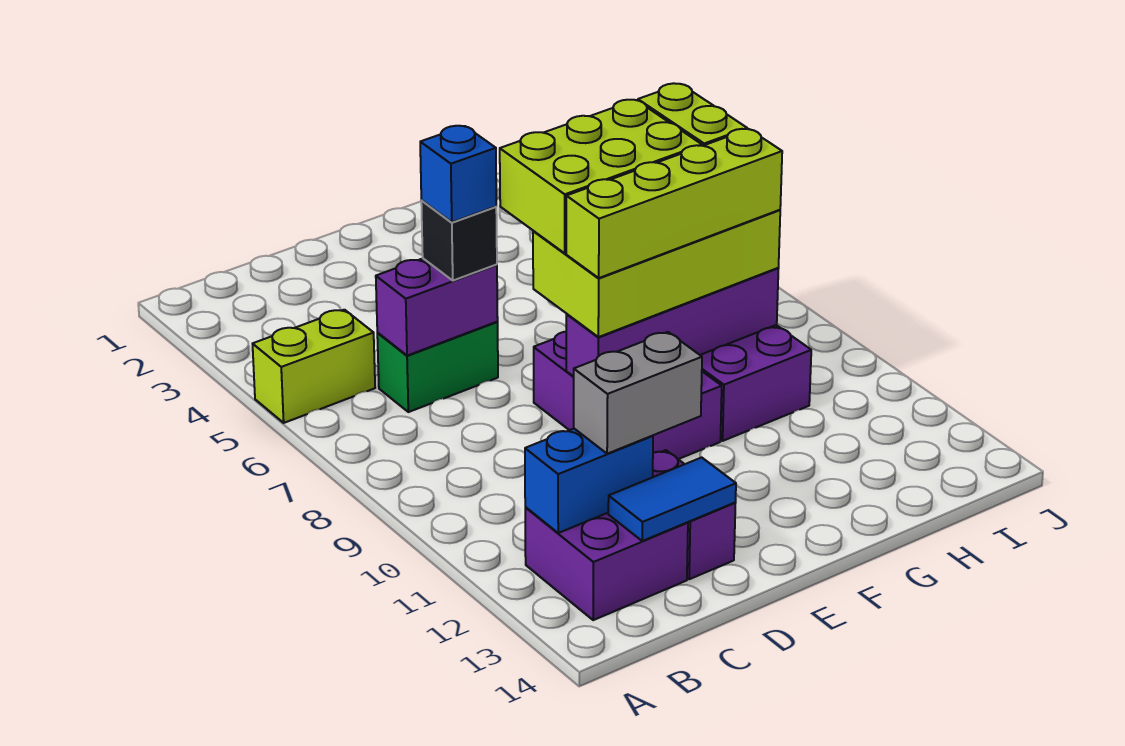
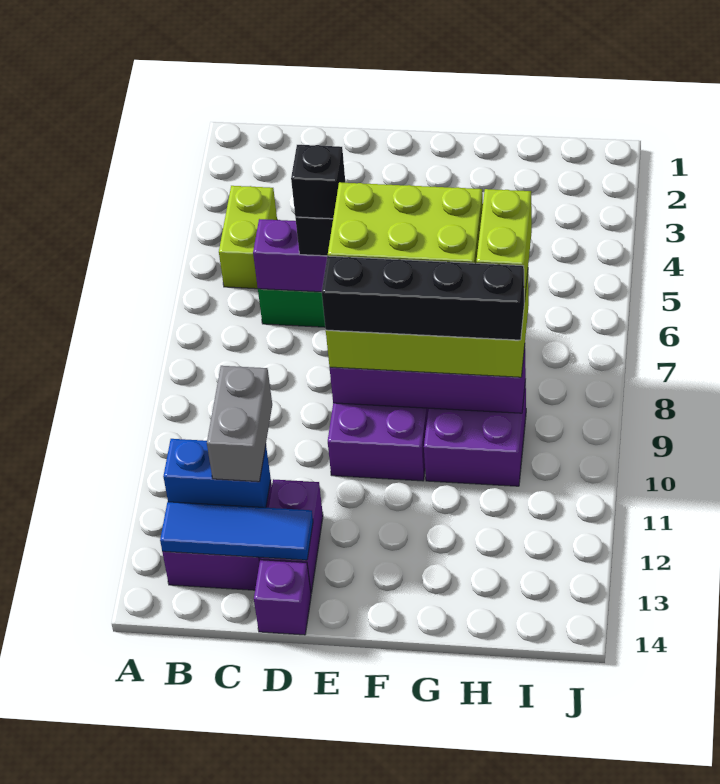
lime brick A5:B5 level 1 -> lime brick B4:B5 level 1
grey brick C12:D12 level 3 -> grey brick C11:C12 level 3
blue tile C13:D13 level 2 -> blue tile B13:D13 level 2
blue brick D6 level 4 -> black brick D6 level 4
none -> purple brick D14 level 1
lime brick E9:H9 level 4 -> black brick E9:H9 level 4

